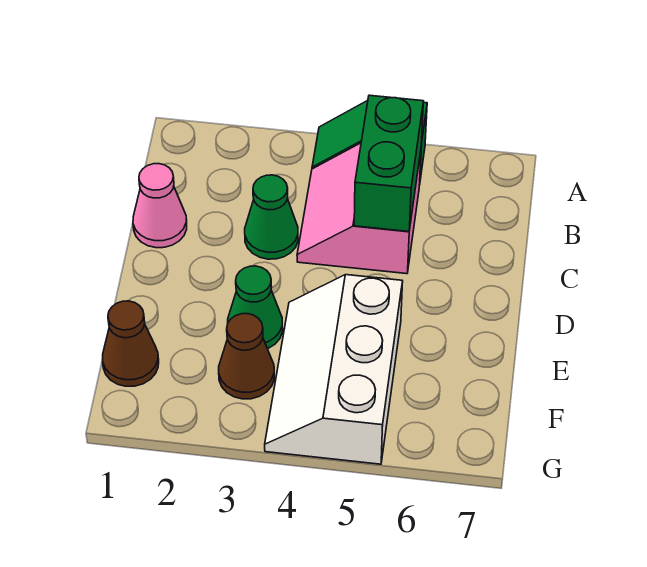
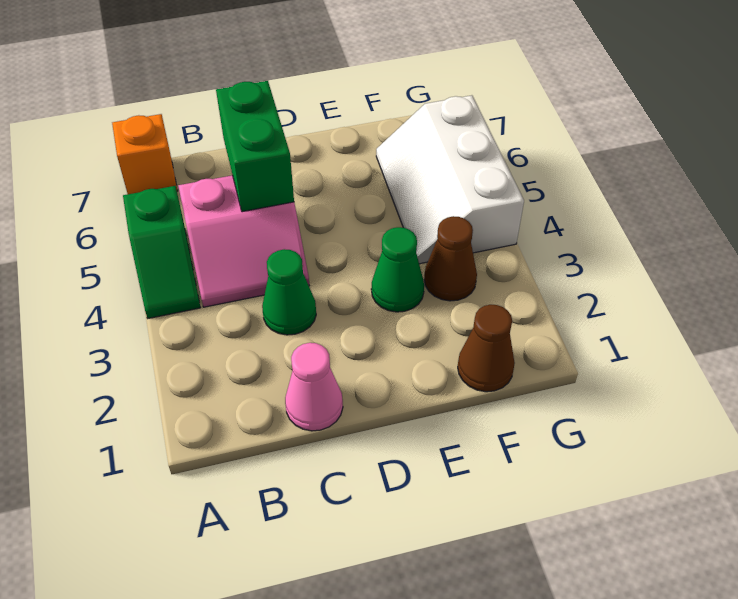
none -> orange brick A7 level 1
green brick B5:C5 level 2 -> green brick C5:C6 level 2
white slope E4:G5 level 1 top 5 -> white slope F4:G6 level 1 top G

